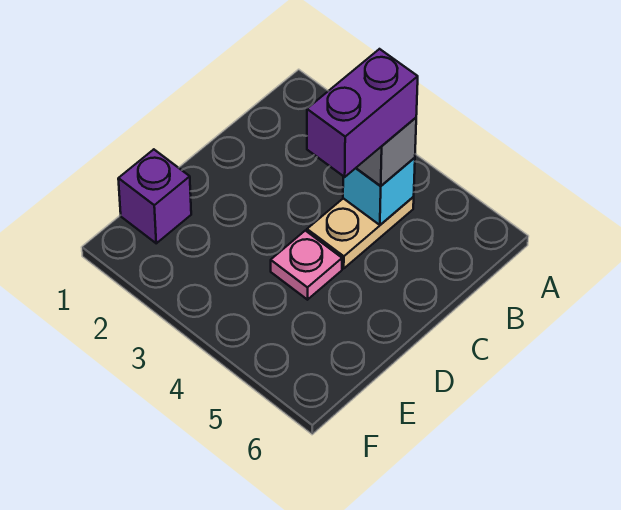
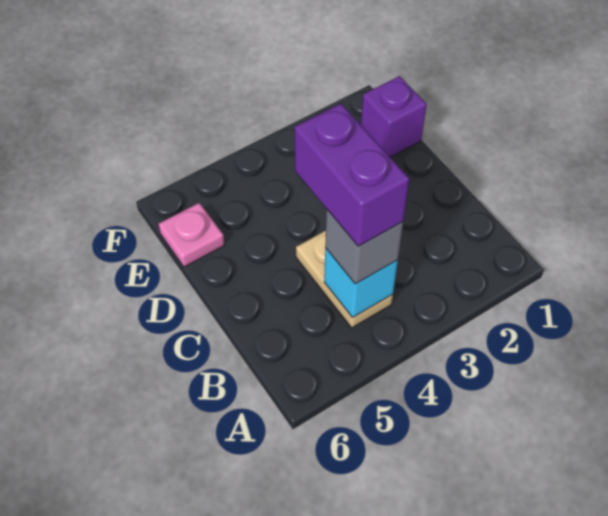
pink plate D4 level 1 -> pink plate E6 level 1

